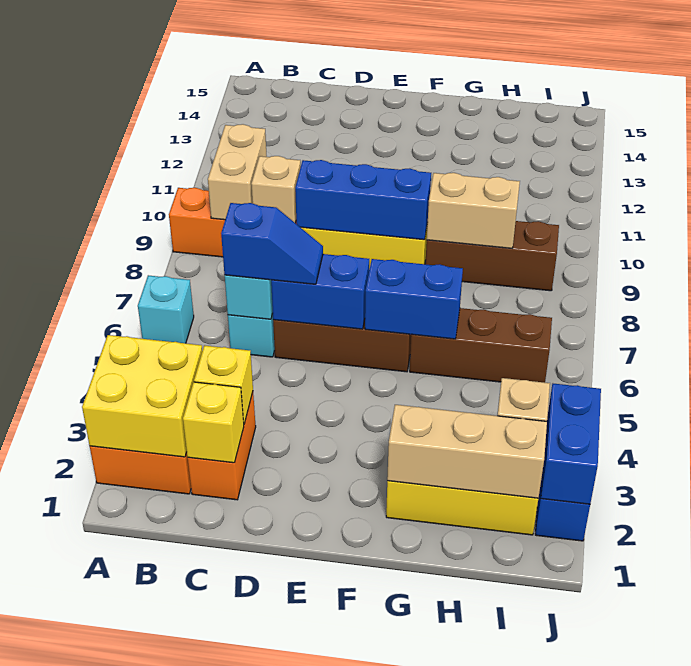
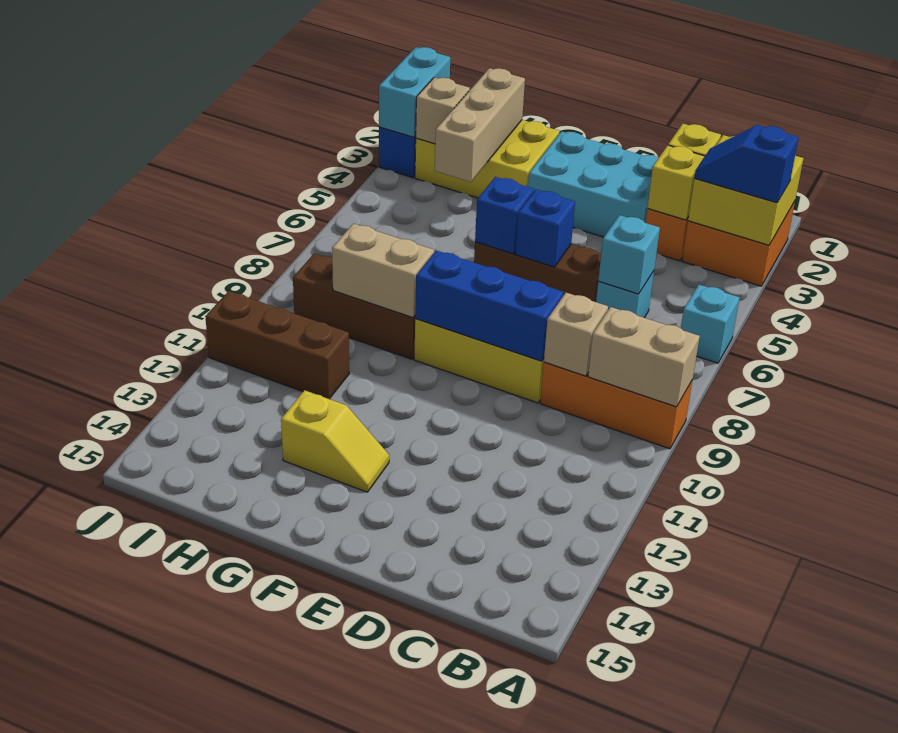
tan brick B9:B10 level 2 -> tan brick A9:B9 level 2
blue slope C6:D6 level 3 top C -> blue slope A3:B3 level 3 top A
none -> cyan brick D2:F3 level 1
blue brick D6:E6 level 2 -> blue brick E6 level 2
blue brick F6:G6 level 2 -> blue brick F6 level 2
none -> yellow slope F13:G13 level 1 top G
tan brick G2:I2 level 2 -> tan brick H2:H4 level 2
brown brick G6:I6 level 1 -> brown brick H11:J11 level 1
blue brick J2:J3 level 2 -> cyan brick J2:J3 level 2

